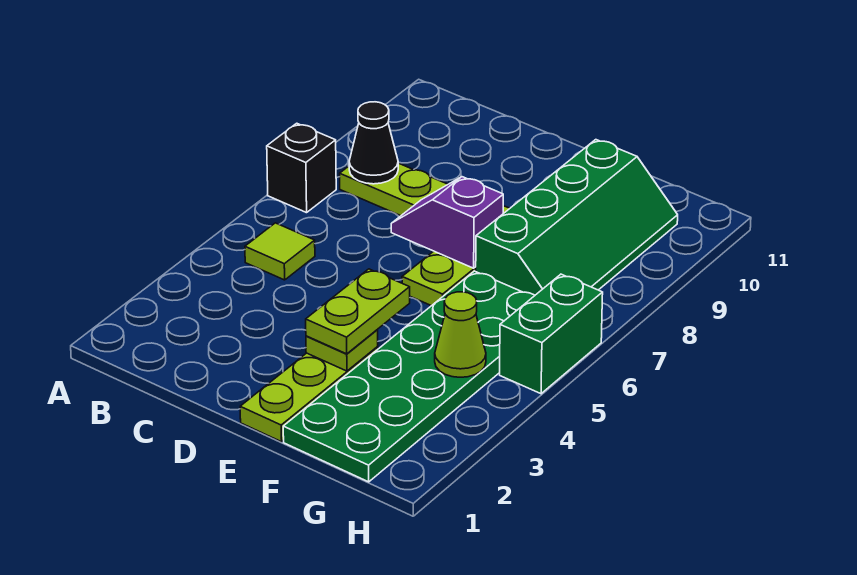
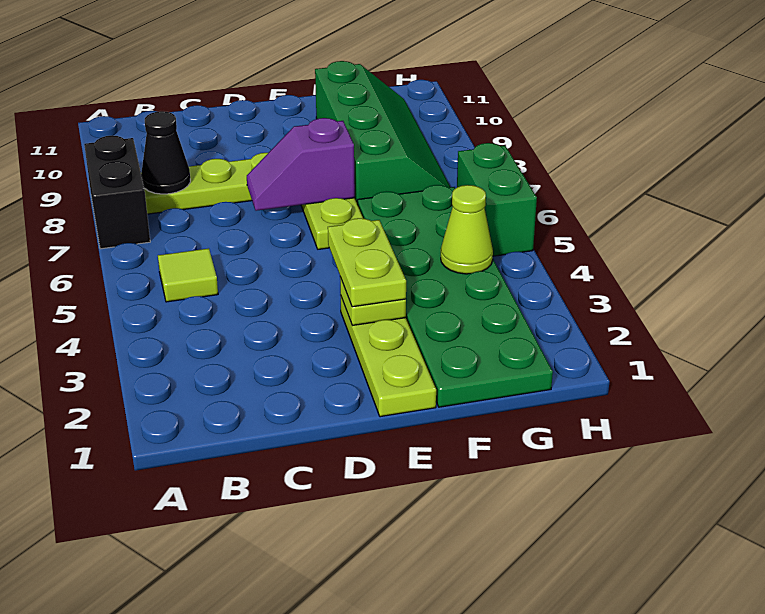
black brick A7 level 1 -> black brick A7:A8 level 1

